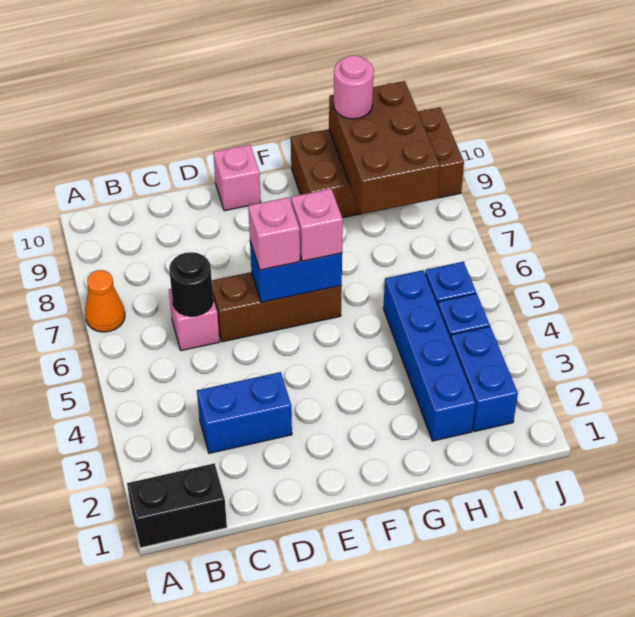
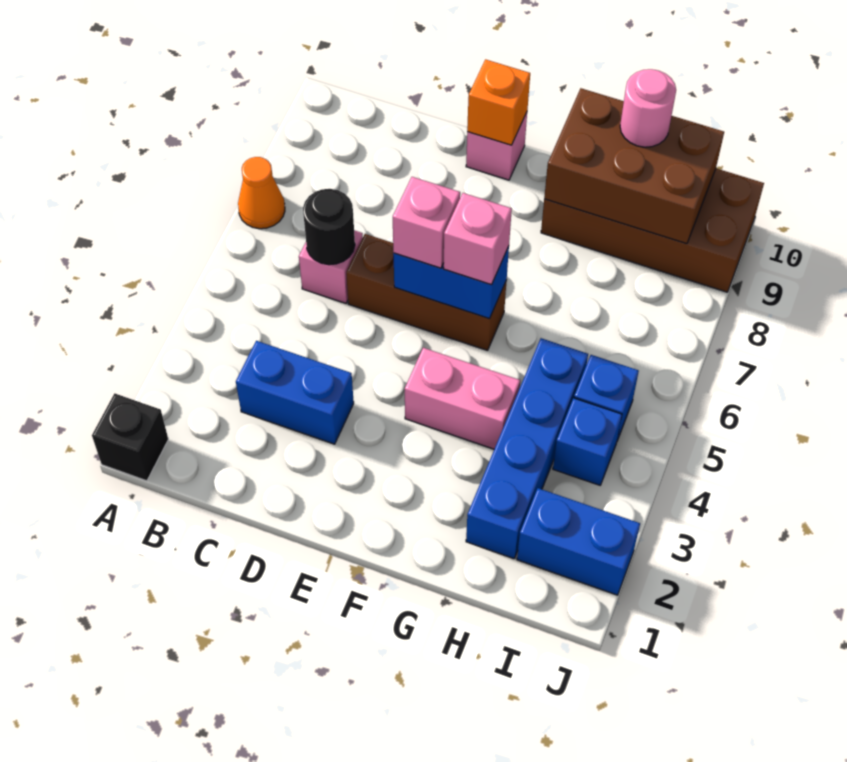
black brick A1:B1 level 1 -> black brick A1 level 1
none -> orange brick E10 level 2
none -> pink brick F4:G4 level 1
brown brick H8:I10 level 2 -> brown brick G9:I10 level 2
blue brick I2:I3 level 1 -> blue brick I2:J2 level 1

